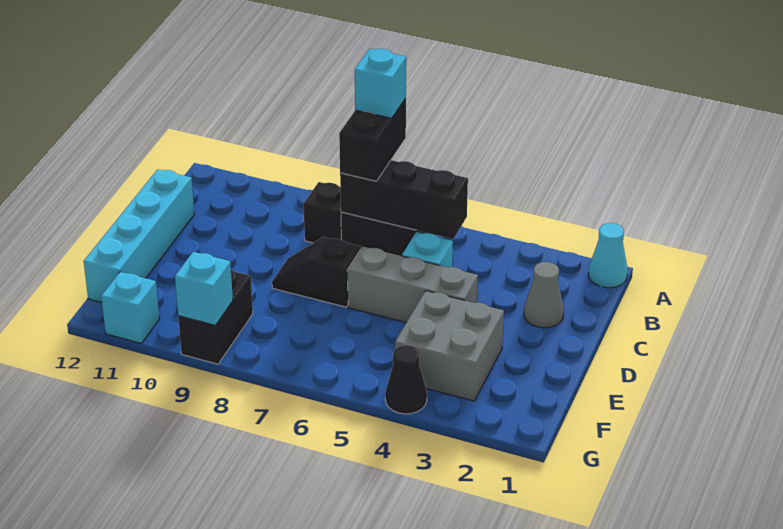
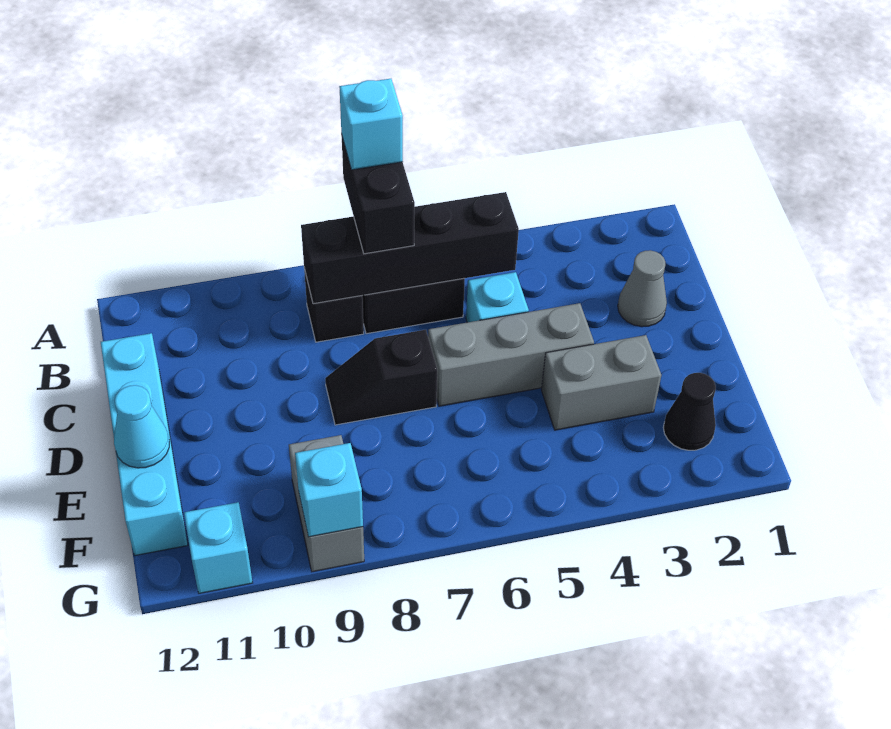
cyan cone A1 level 1 -> cyan cone E12 level 2
black brick B5:B7 level 2 -> black brick B5:B8 level 2
grey brick E3:F4 level 1 -> grey brick E3:E4 level 1
black brick F9:G9 level 1 -> grey brick F9:G9 level 1
black cone G4 level 1 -> black cone F2 level 1

